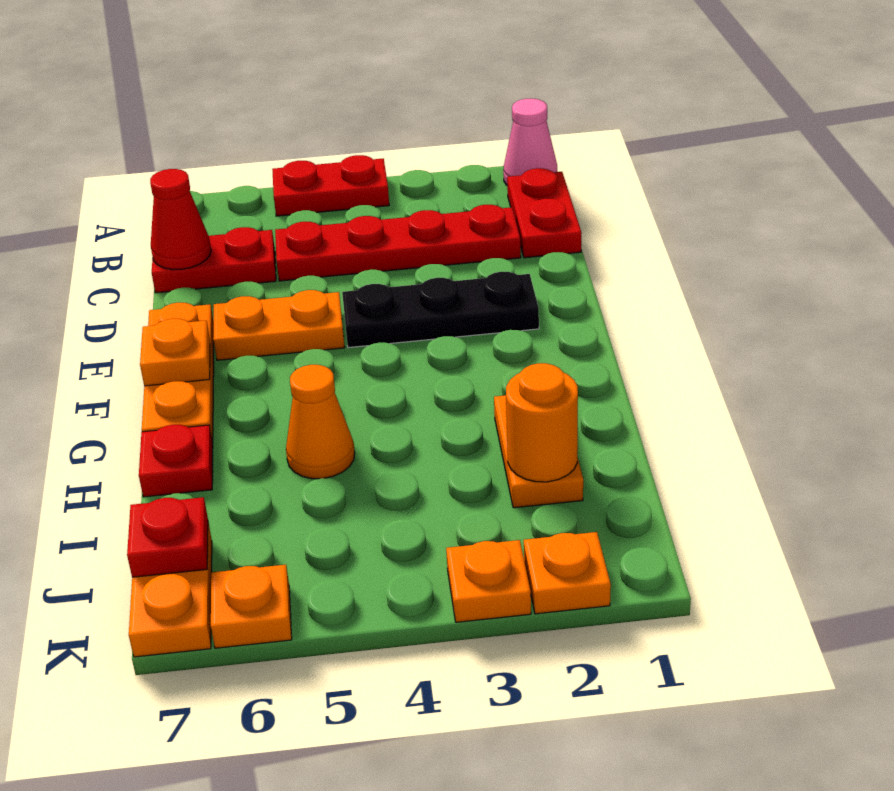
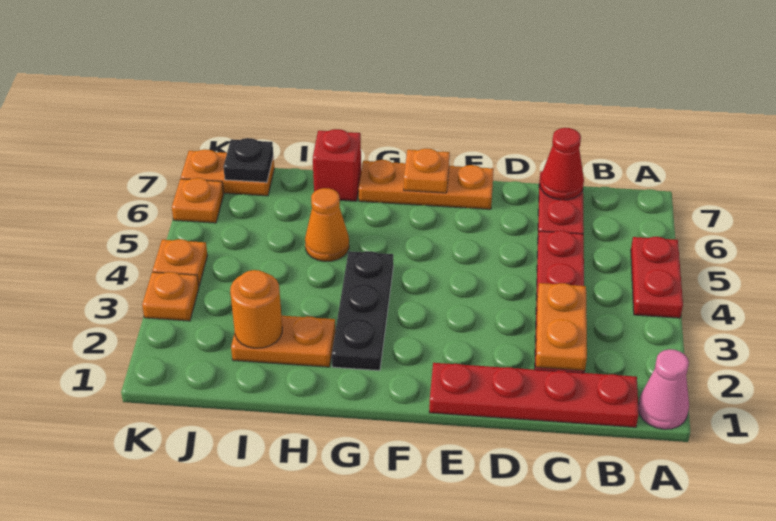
red plate B1:C1 level 1 -> red plate B1:E1 level 1
black plate E2:E4 level 1 -> black plate G2:G4 level 1
orange plate E5:E6 level 1 -> orange plate C2:C3 level 2
red plate H7 level 1 -> red brick H7 level 1
red plate J7 level 2 -> black plate J7 level 2
orange plate K2 level 1 -> orange plate K4 level 1

